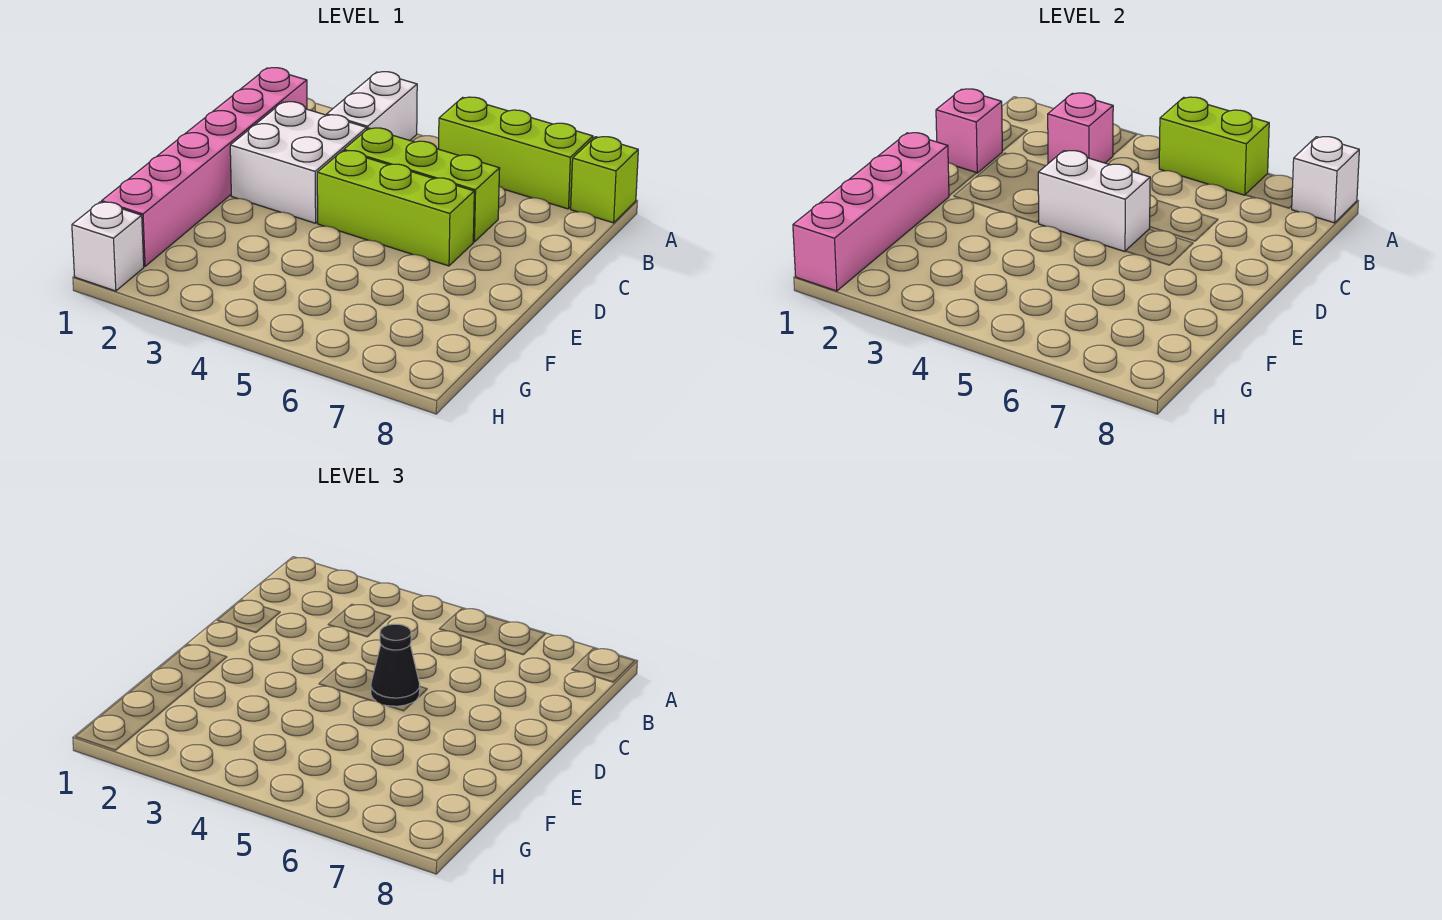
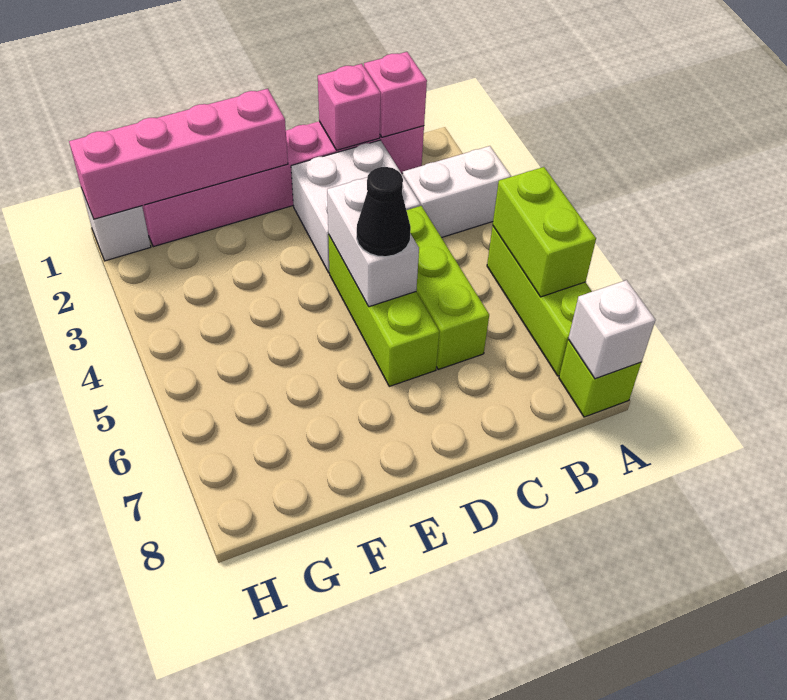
pink brick B3 level 2 -> pink brick B1 level 2

